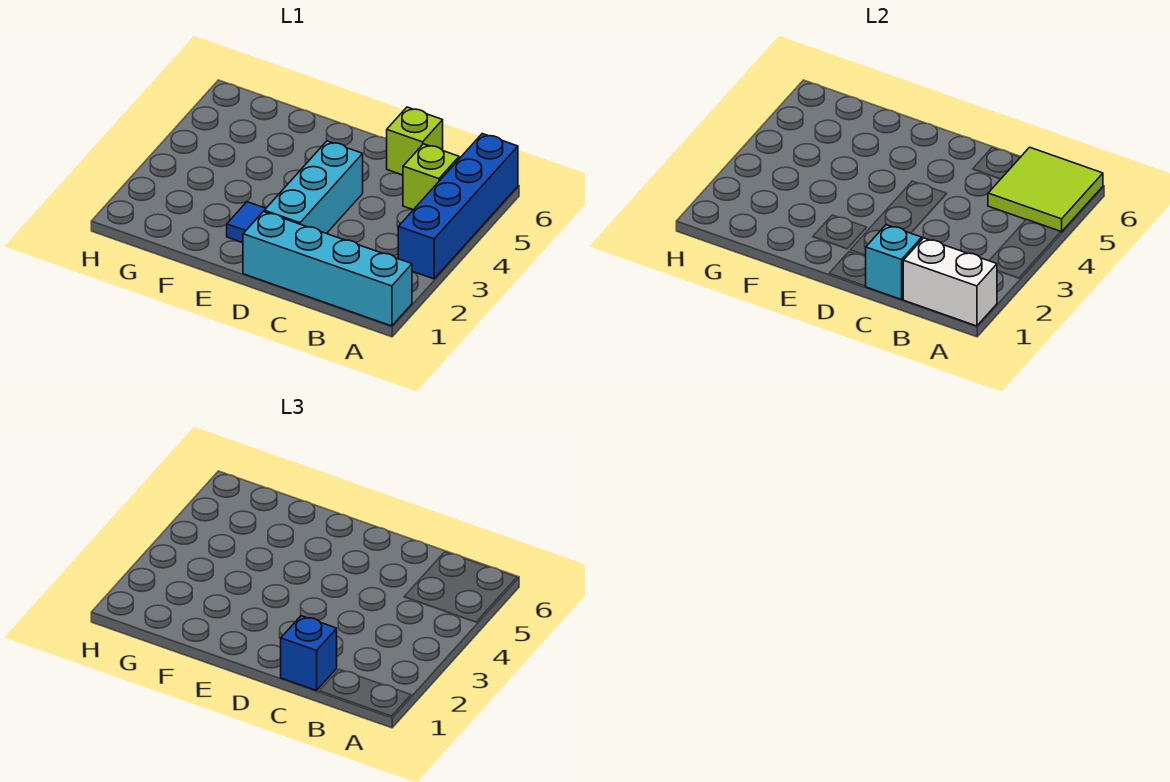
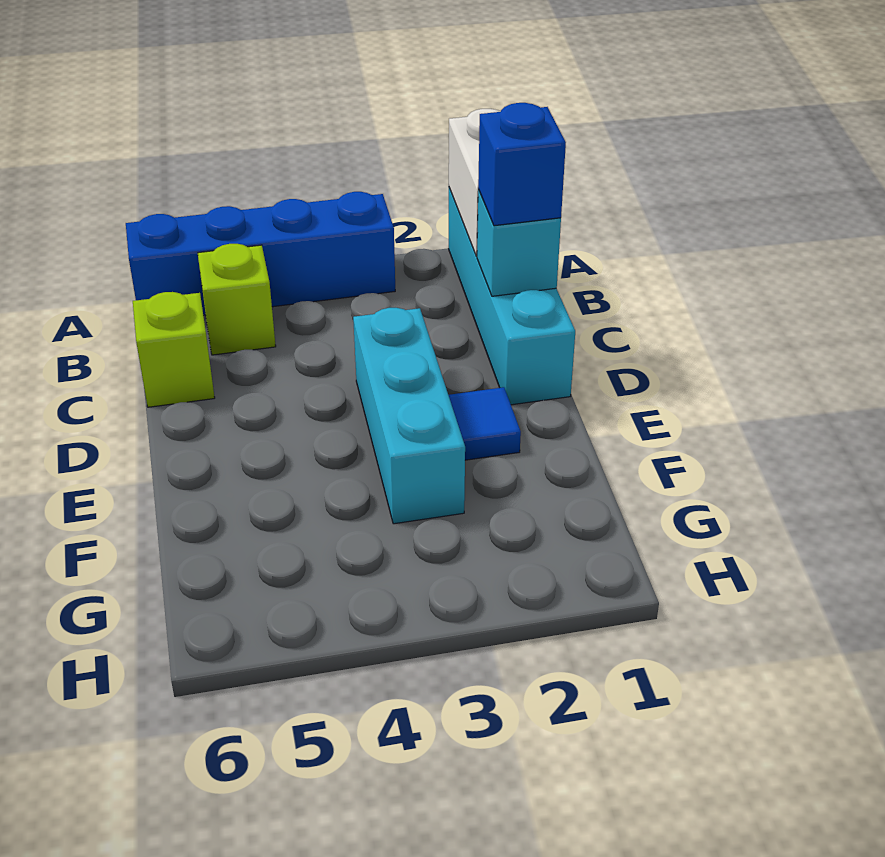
lime tile A5:B6 level 2 -> none
cyan brick D2:D4 level 1 -> cyan brick D3:F3 level 1

